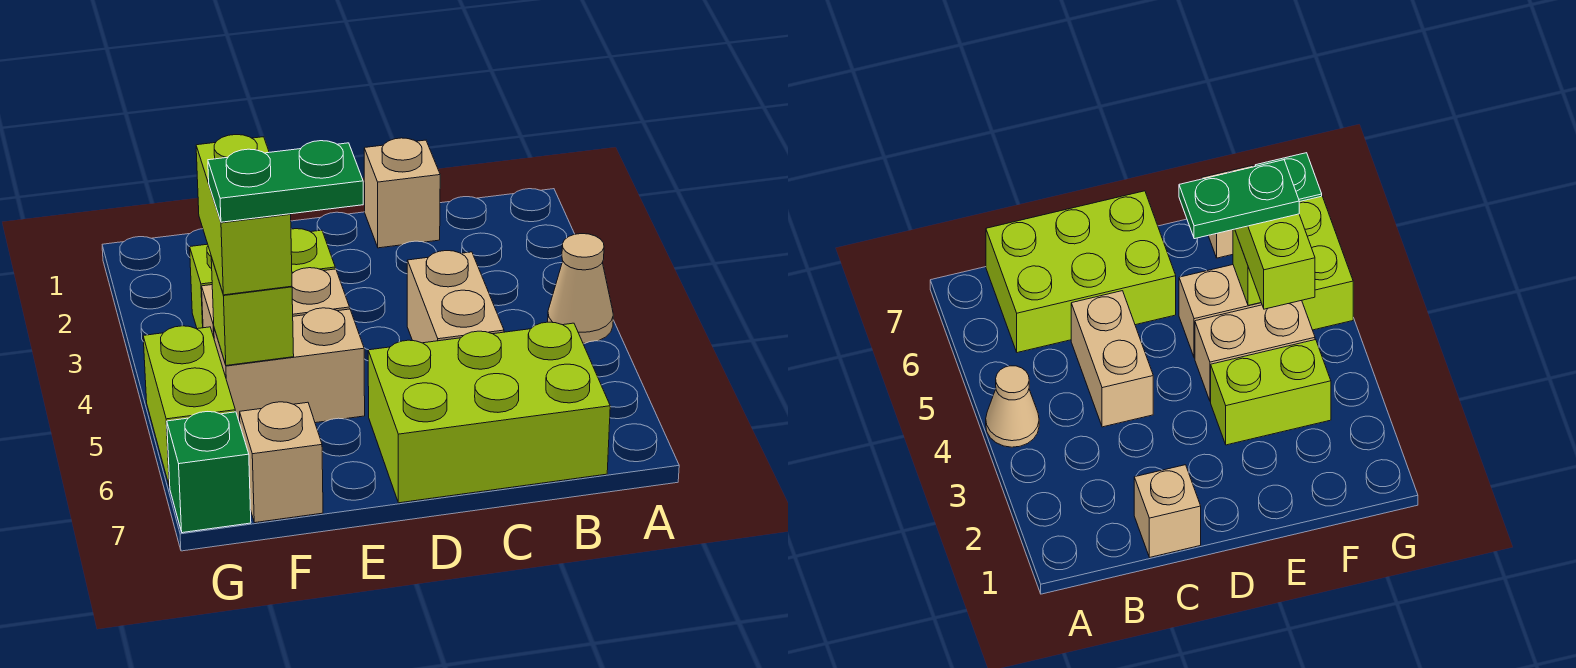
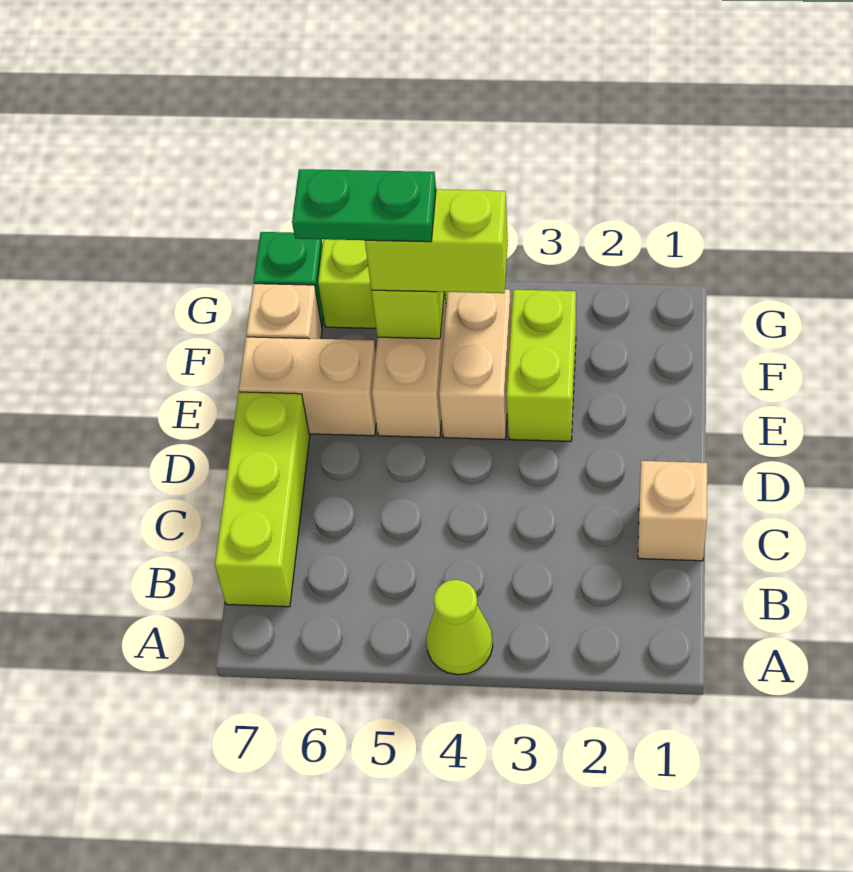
tan cone A4 level 1 -> lime cone A4 level 1
lime brick B6:D7 level 1 -> lime brick B7:D7 level 1
tan brick C4:C5 level 1 -> tan brick E6:E7 level 1
green plate E5:F5 level 4 -> green plate F5:F6 level 4

